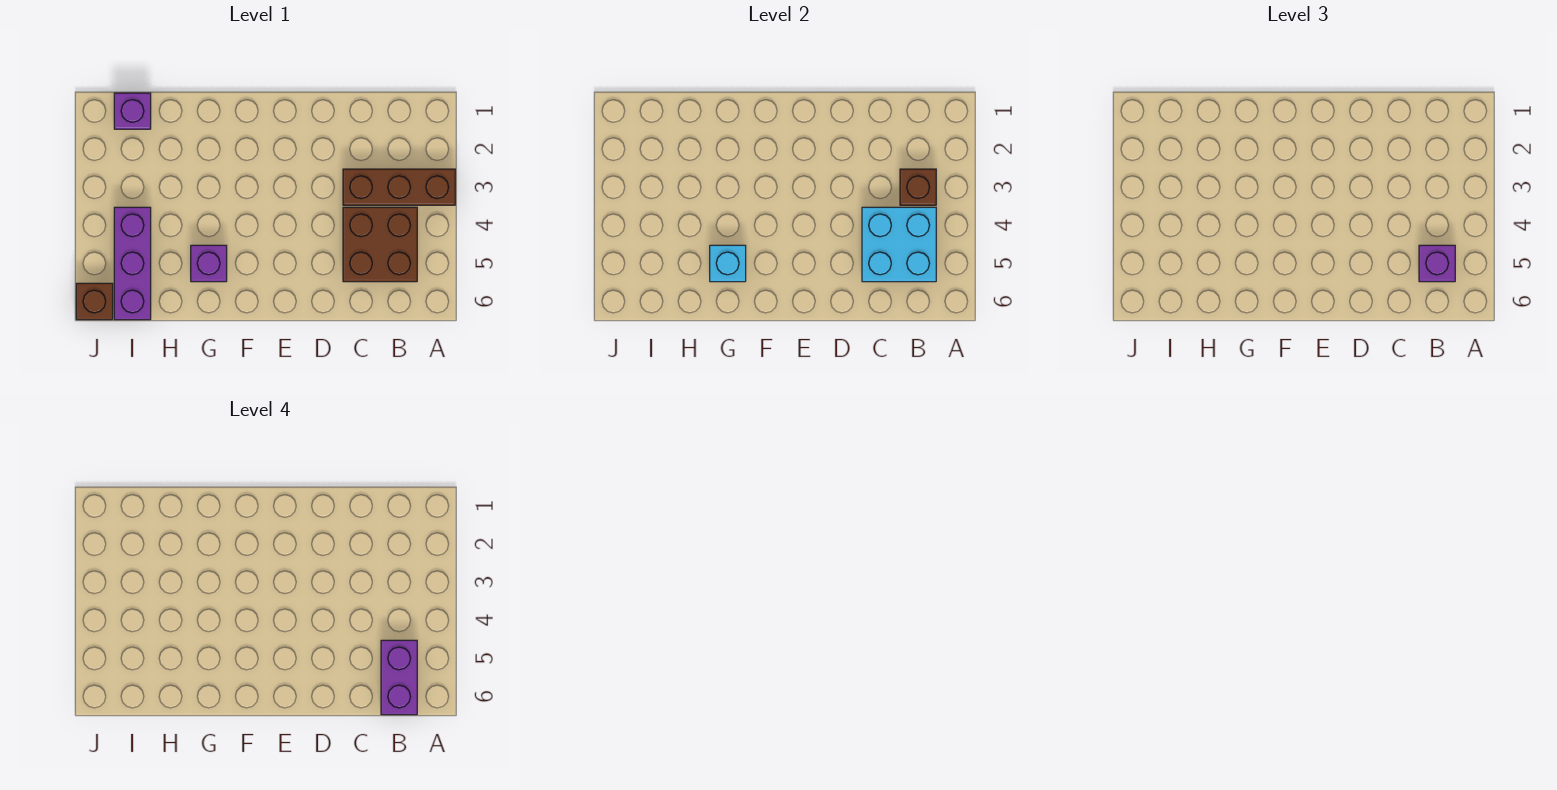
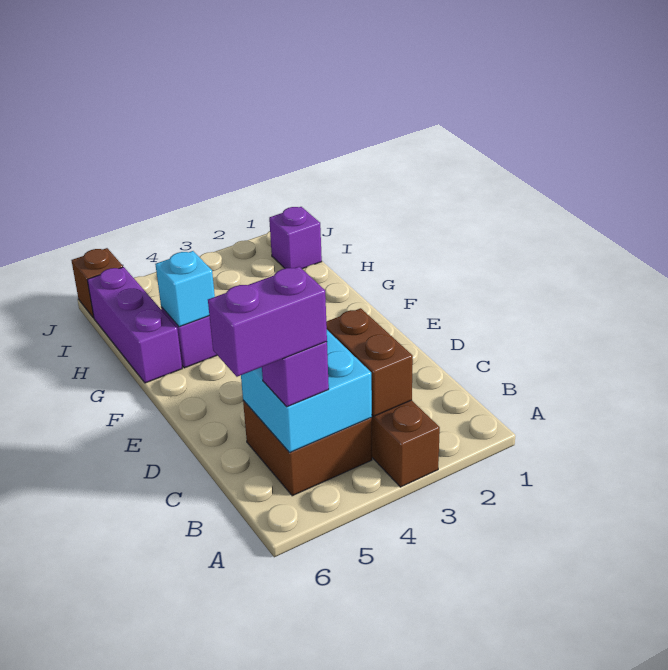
brown brick B3 level 2 -> brown brick B3:C3 level 2
purple brick I4:I6 level 1 -> purple brick G6:I6 level 1

